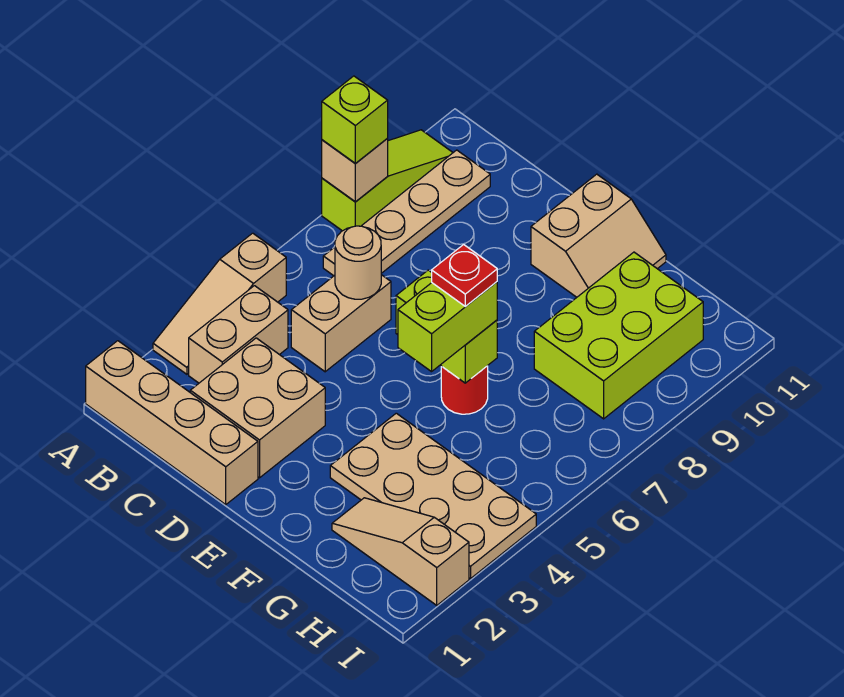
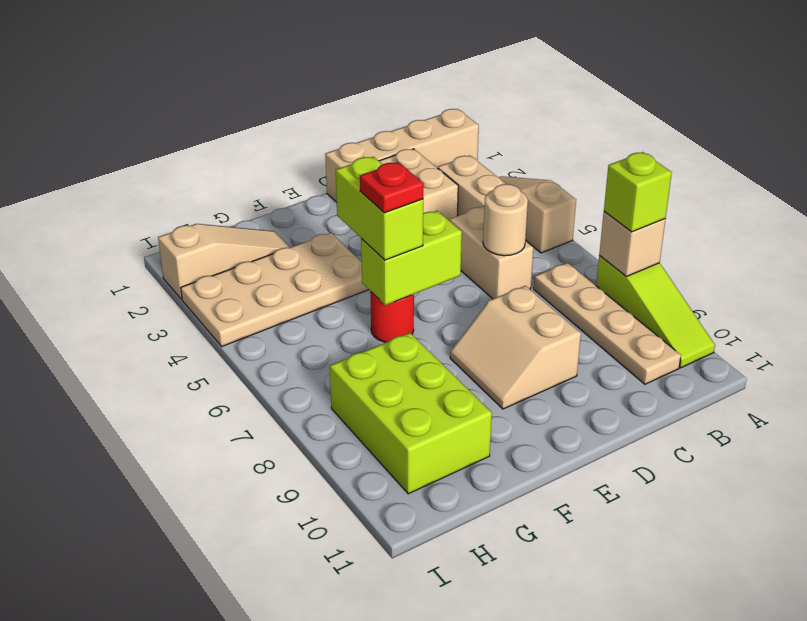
tan slope E10:F11 level 1 top E -> tan slope D8:E9 level 1 top D

